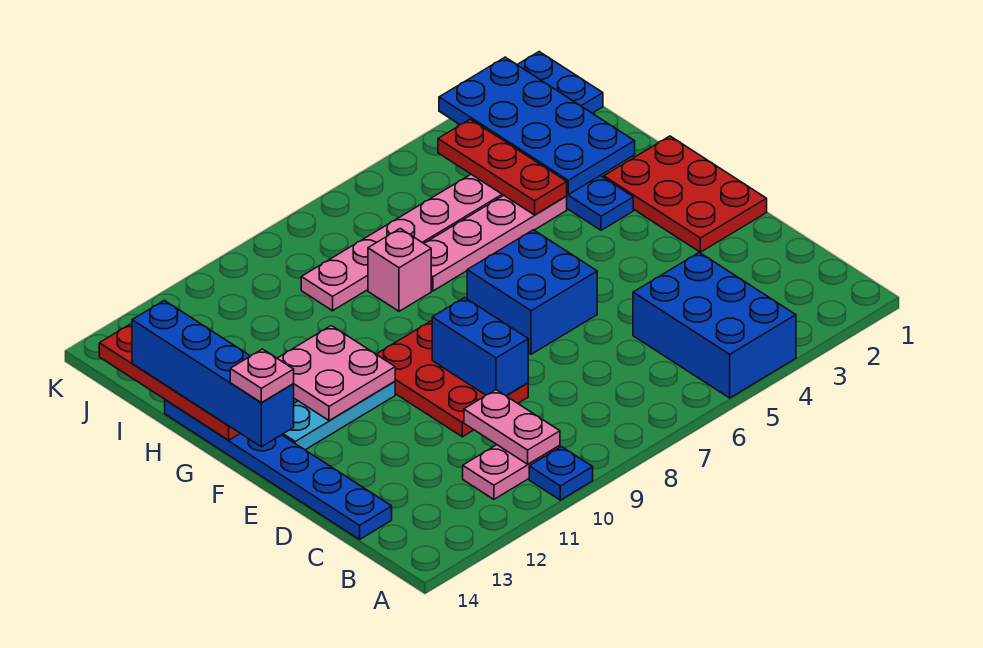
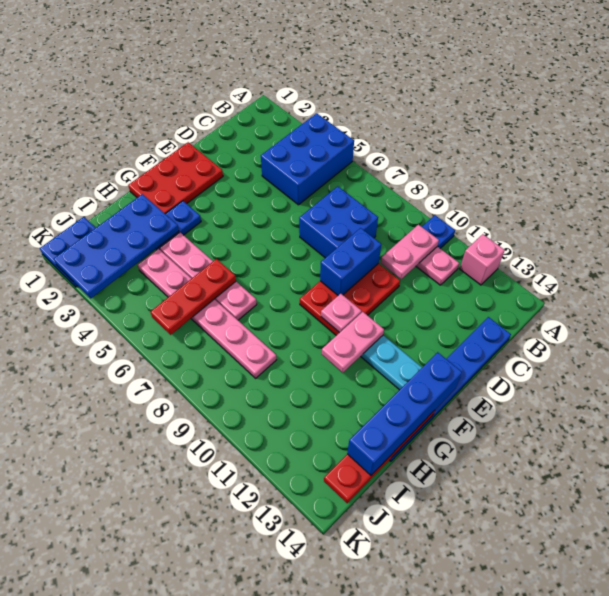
blue brick E6:F7 level 1 -> blue brick C7:D8 level 1
pink plate F11:G12 level 2 -> pink plate F11:G11 level 2
pink plate F14 level 4 -> pink plate F10 level 2
red plate H4:J4 level 2 -> red plate H6:J6 level 2
pink brick H8 level 1 -> pink brick A12 level 1

